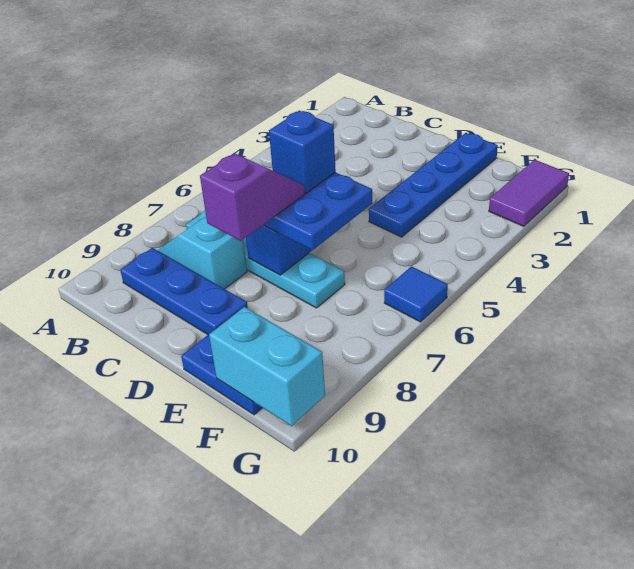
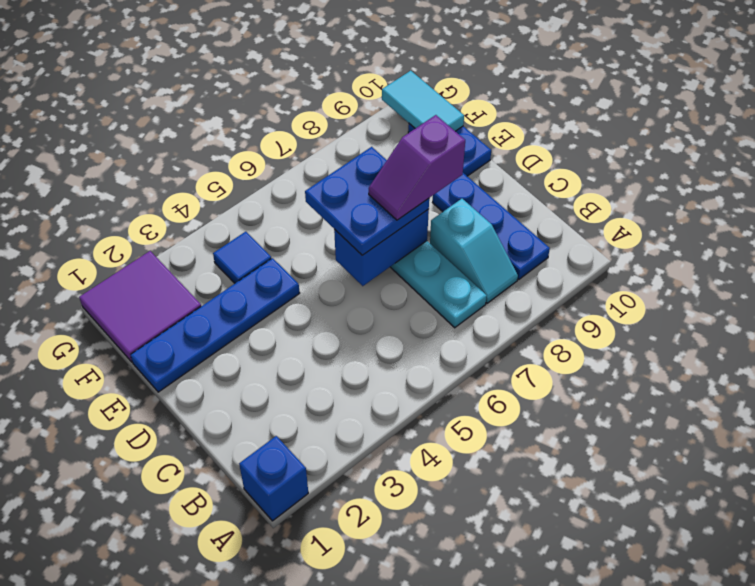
blue brick D6 level 4 -> blue brick A1 level 1
cyan brick F10:G10 level 2 -> cyan tile F10:G10 level 2
purple tile G1:G2 level 1 -> purple tile F1:G2 level 1
blue tile G6 level 1 -> blue tile F4 level 1

